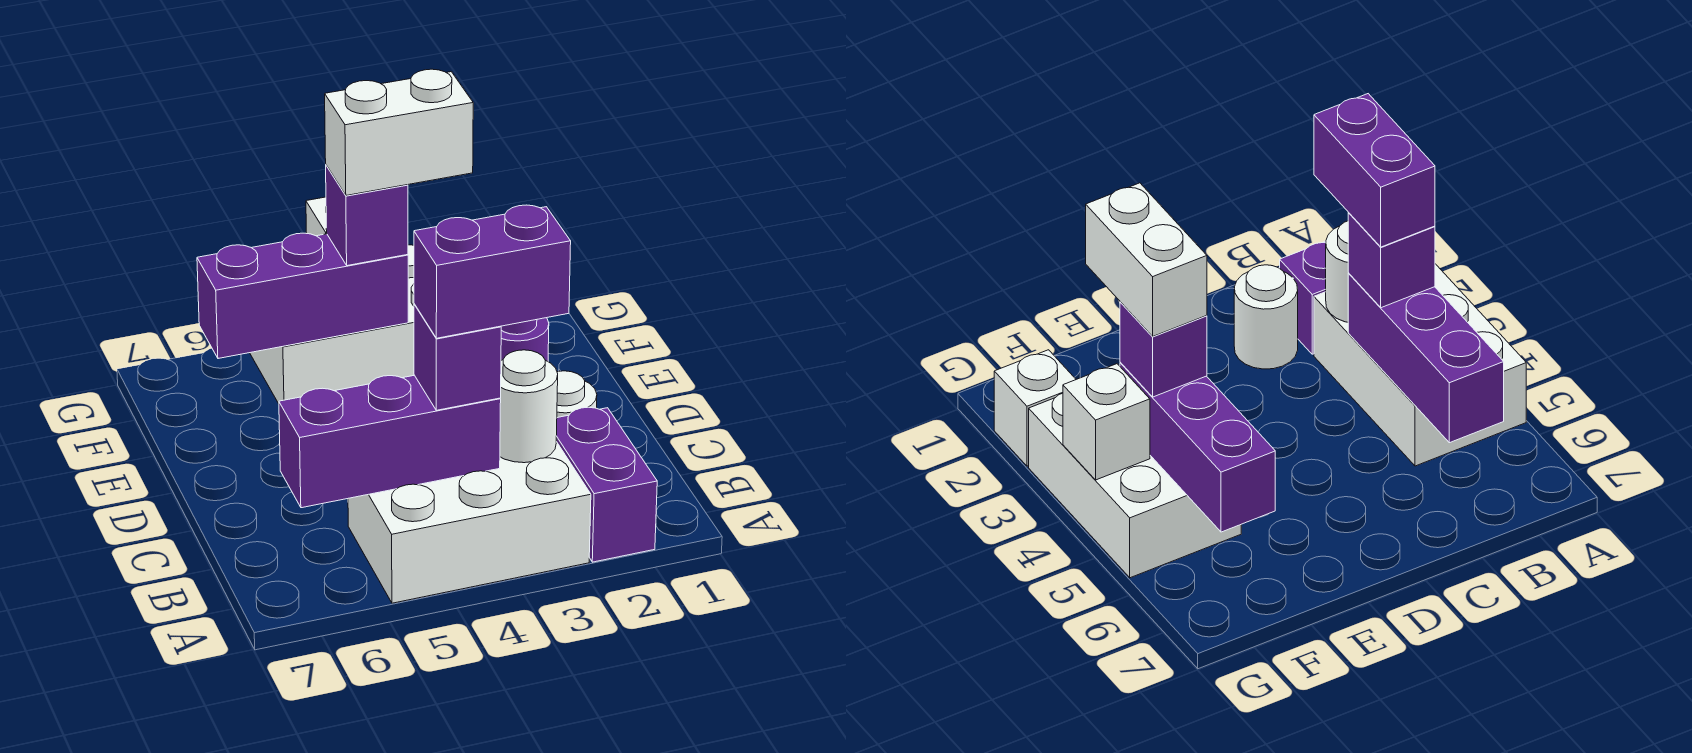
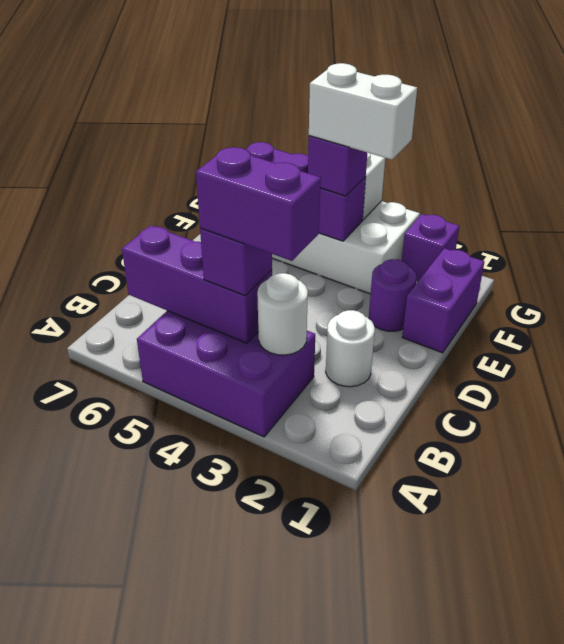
purple brick A2:B2 level 1 -> purple brick E1:F1 level 1
white brick A3:B5 level 1 -> purple brick A3:B5 level 1
white brick G2 level 1 -> purple brick G2 level 1

